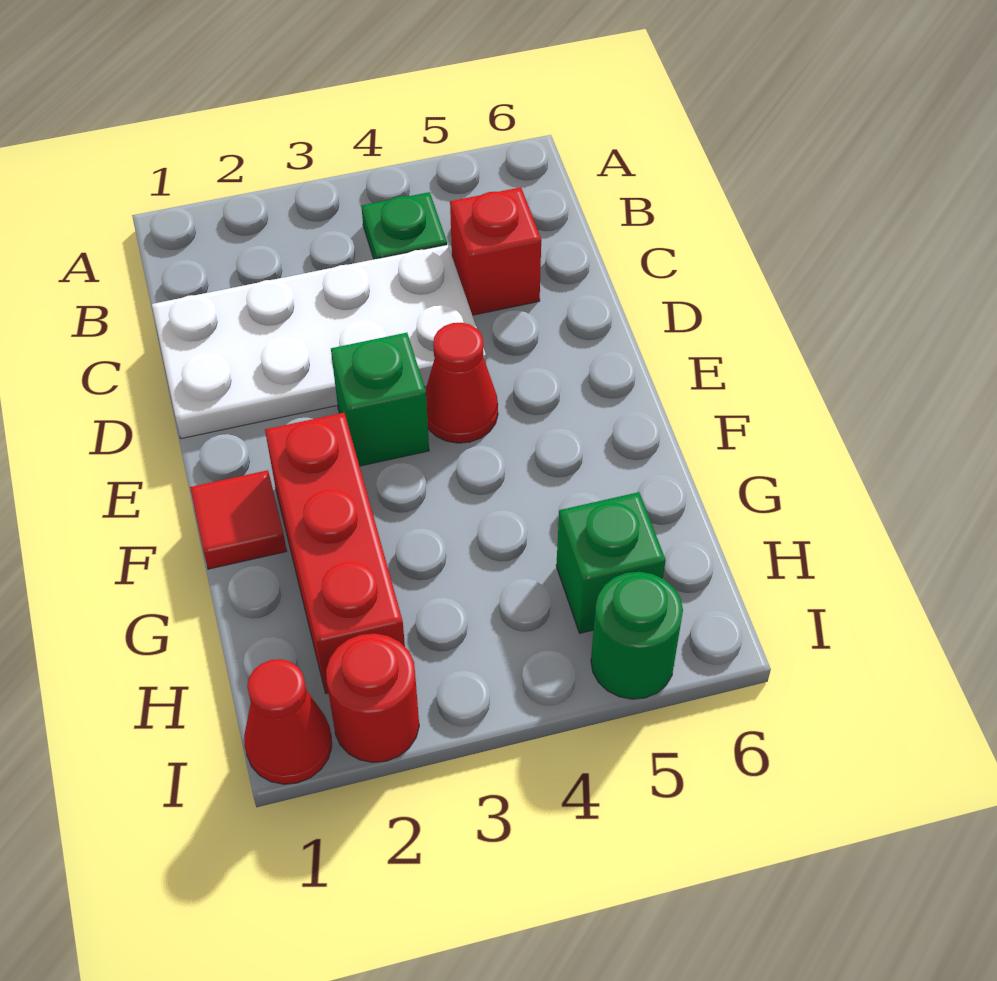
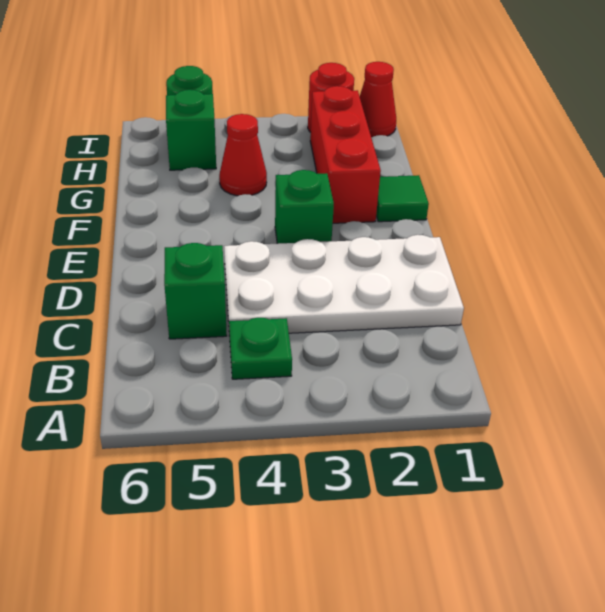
red brick C5 level 1 -> green brick C5 level 1
red cone E4 level 1 -> red cone G4 level 1
red tile F1 level 1 -> green tile F1 level 1

